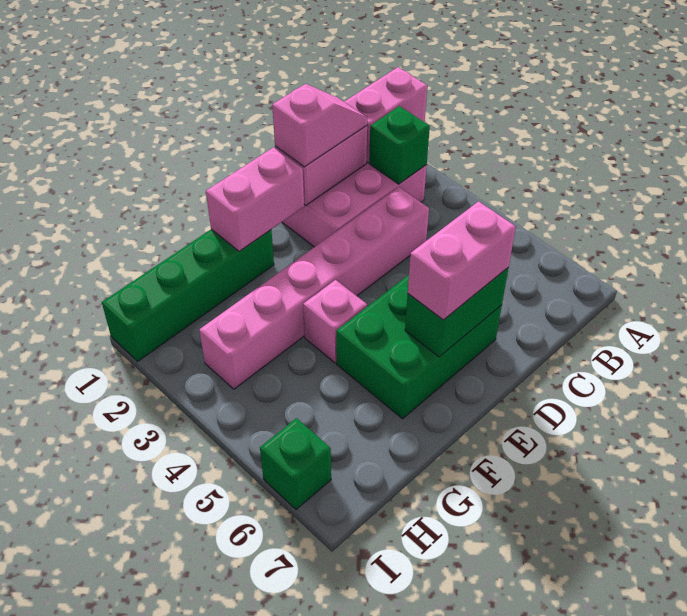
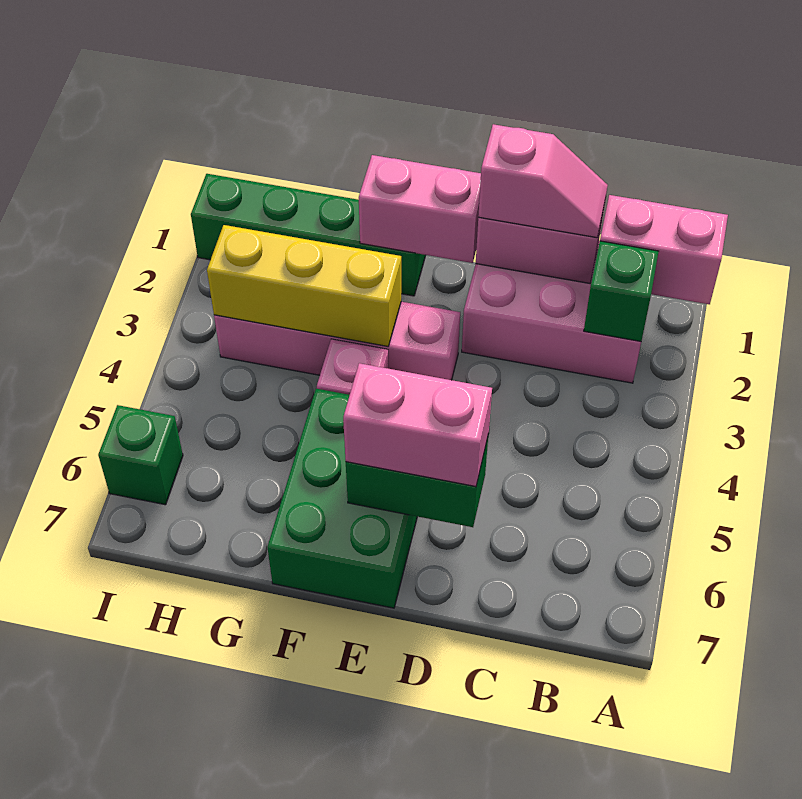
pink brick C3:H3 level 1 -> pink brick E3:H3 level 1
green brick D5:F6 level 1 -> green brick E5:F7 level 1
none -> yellow brick F3:H3 level 2

